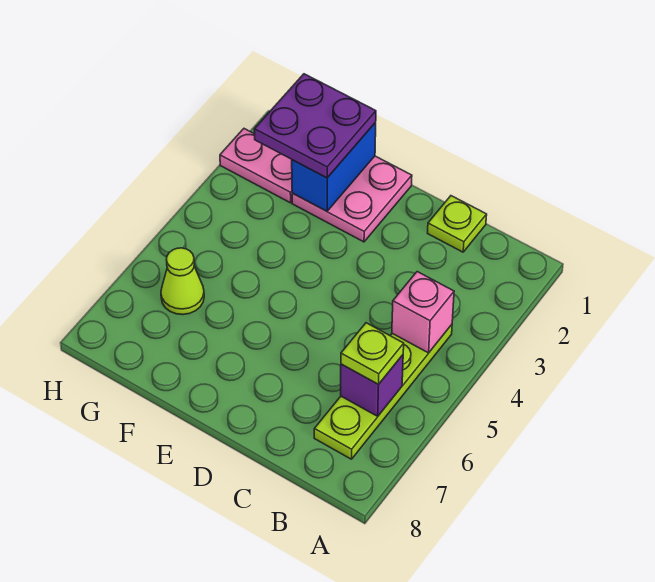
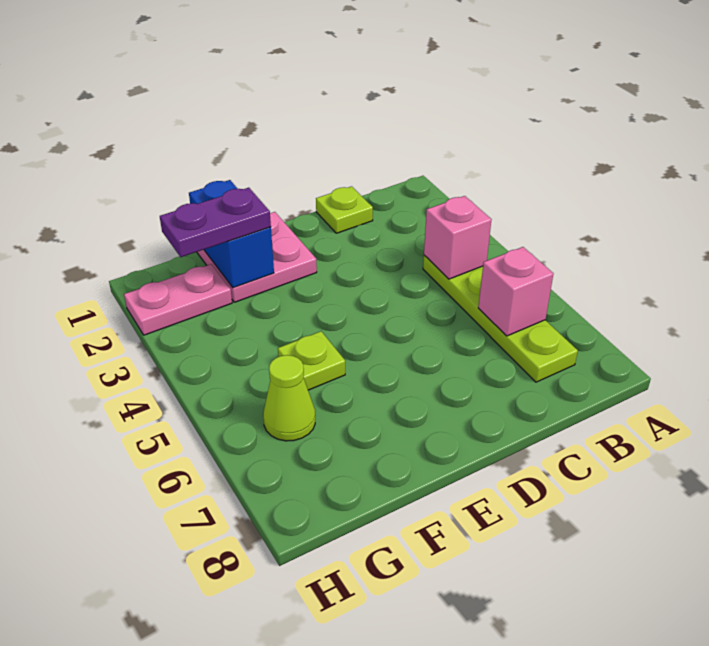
purple brick B6 level 2 -> pink brick B6 level 2
lime plate B6 level 3 -> lime plate F5 level 1
purple plate F1:G2 level 3 -> purple plate F2:G2 level 3

